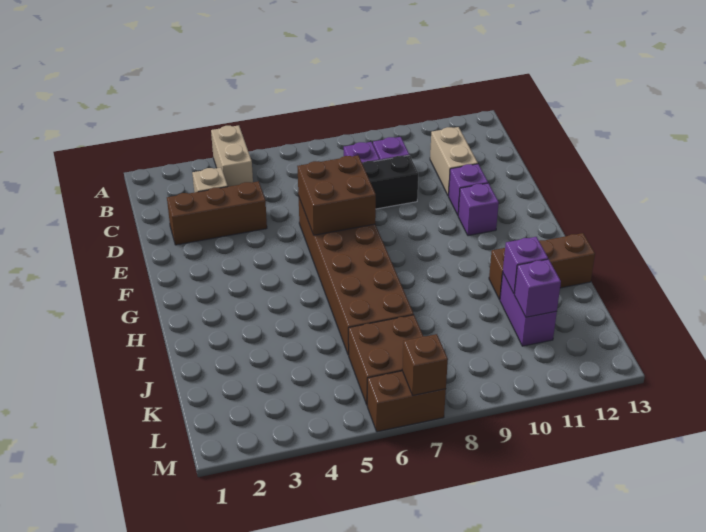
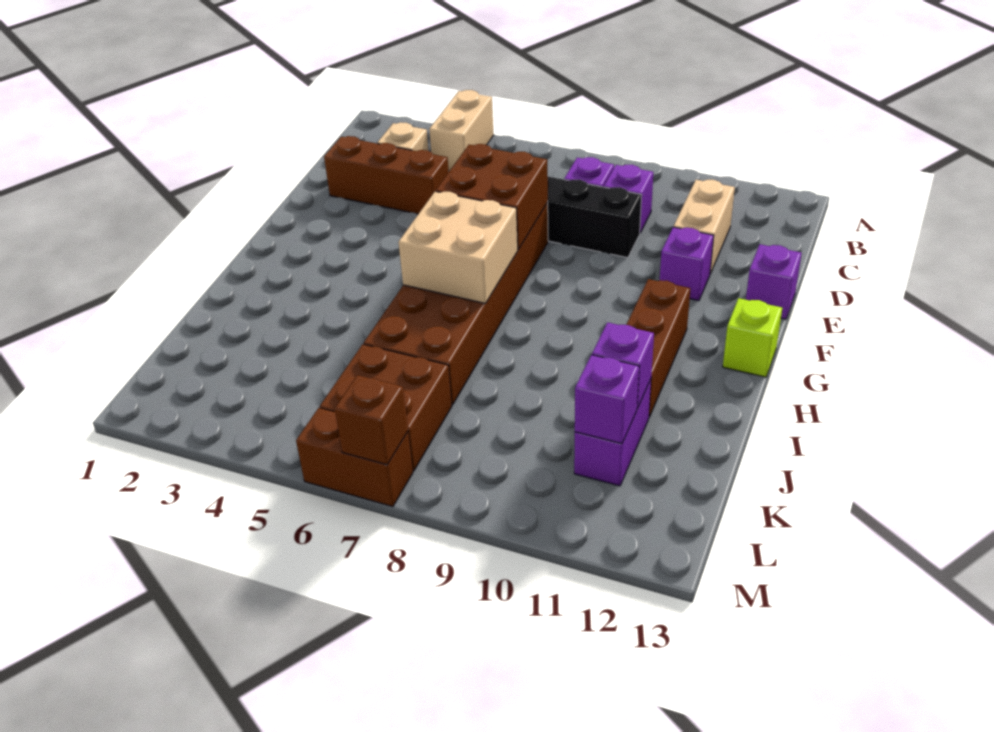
purple brick F11 level 1 -> purple brick E13 level 1
none -> tan brick G6:H7 level 2
none -> lime brick G13 level 1
brown brick I11:I13 level 1 -> brown brick G11:I11 level 1

